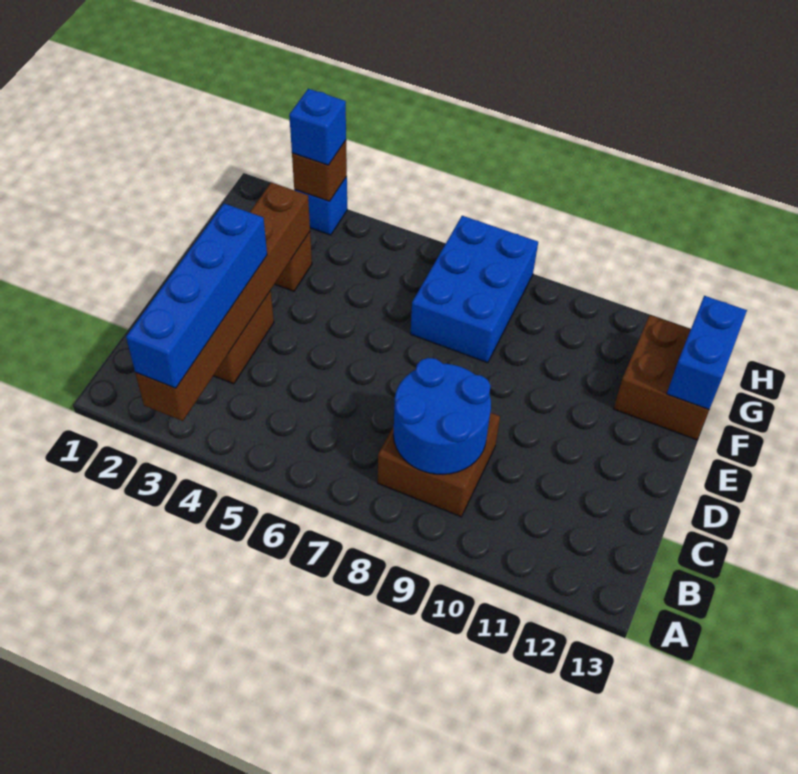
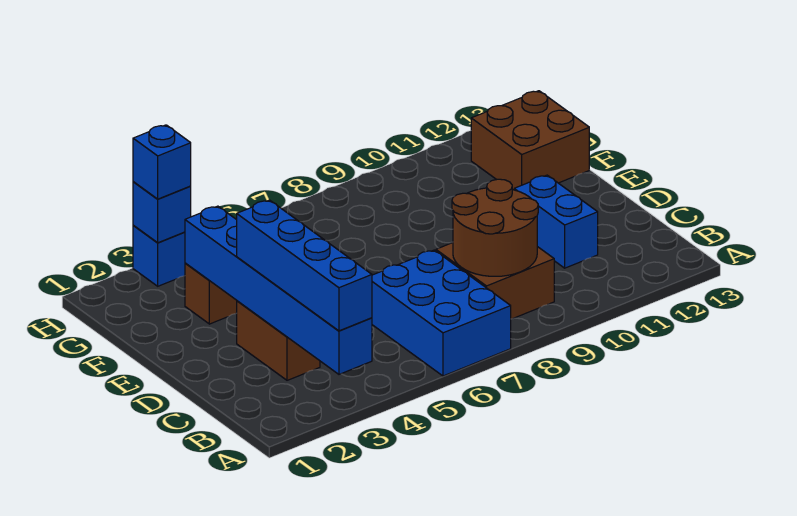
brown brick A3:F3 level 2 -> blue brick A3:F3 level 2
blue round brick B8:C9 level 2 -> brown round brick B8:C9 level 2
blue brick F7:H8 level 1 -> blue brick A6:C7 level 1
blue brick F13:G13 level 2 -> blue brick C11:D11 level 1
brown brick H3 level 2 -> blue brick H3 level 2

